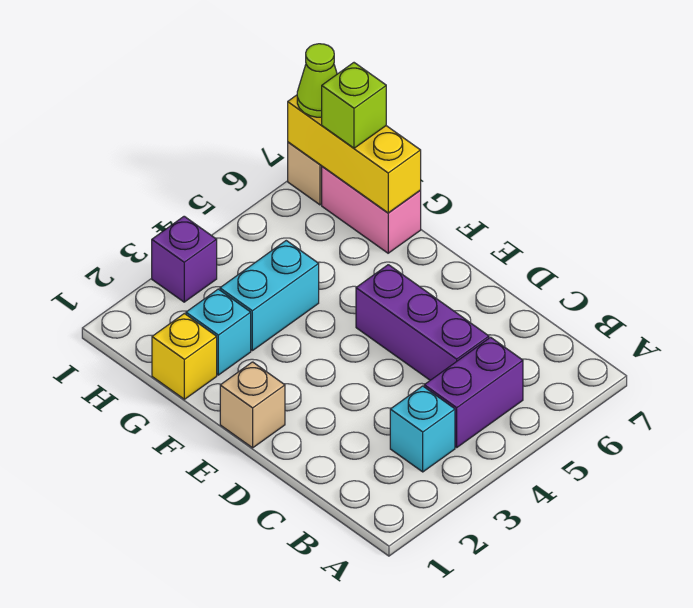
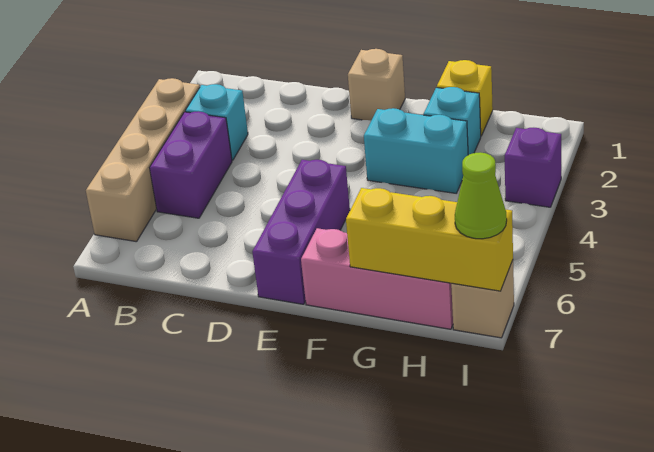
none -> tan brick A3:A6 level 1
purple brick C5:E5 level 1 -> purple brick E5:E7 level 1
cyan brick G3:G4 level 1 -> cyan brick F3:G3 level 1
pink brick G7:H7 level 1 -> pink brick F7:H7 level 1
lime brick H7 level 3 -> none

